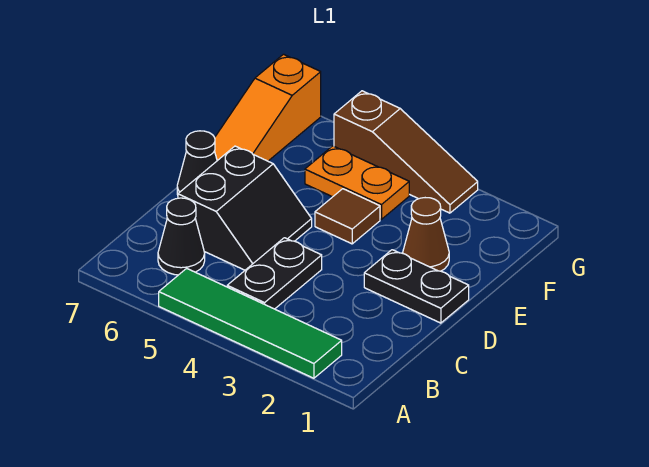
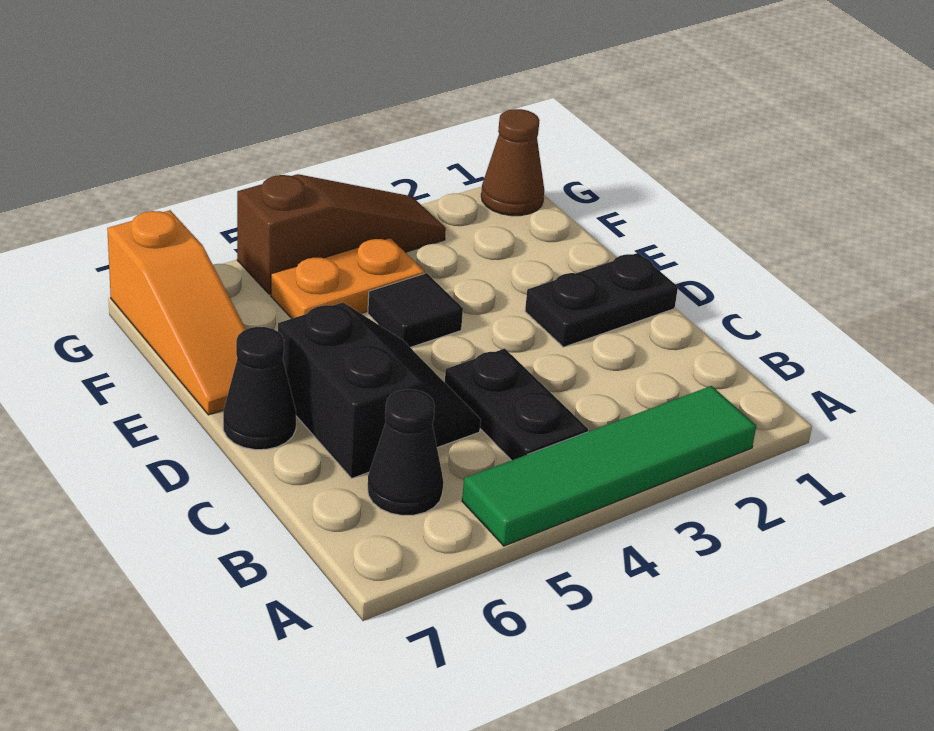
brown cone E2 level 1 -> brown cone G1 level 1
brown tile E4 level 1 -> black tile E4 level 1

